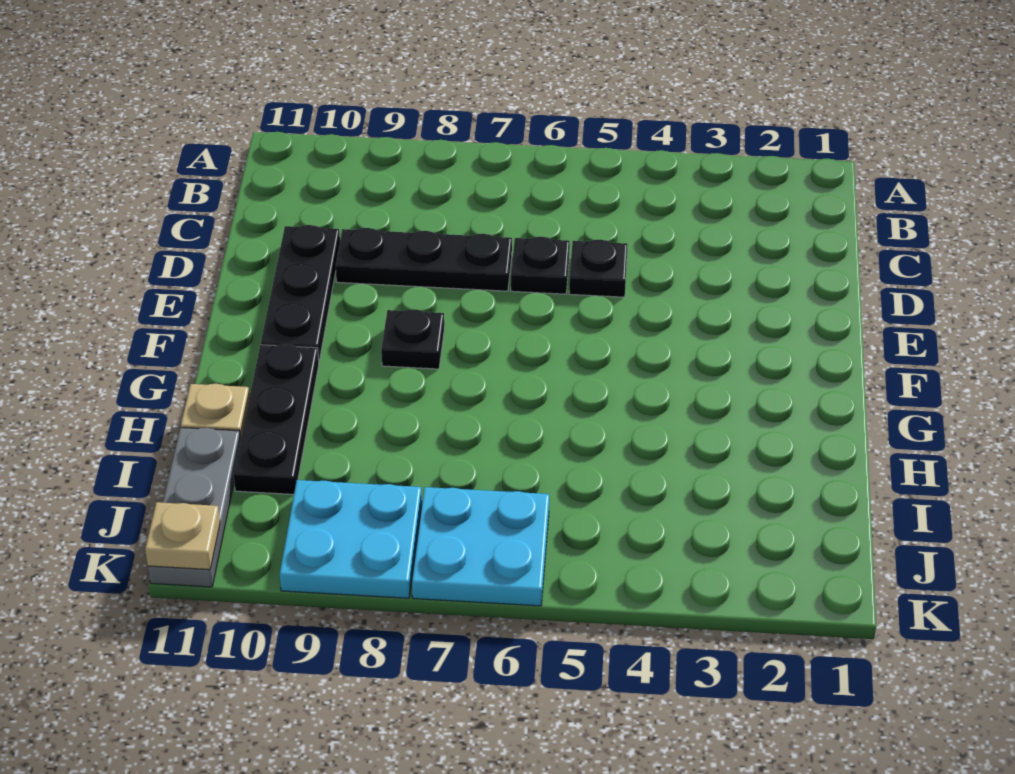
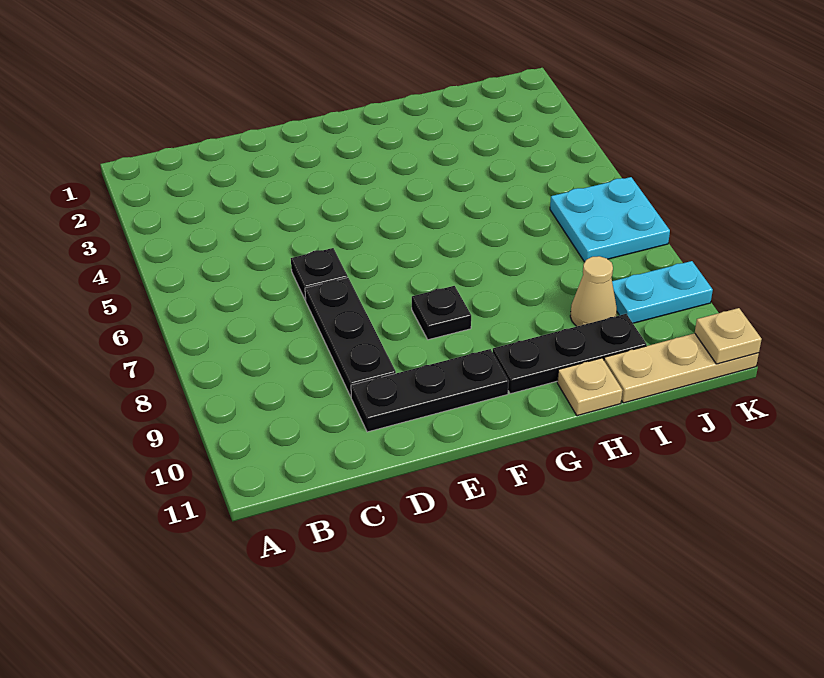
black plate D5 level 1 -> none
none -> tan cone I9 level 1
grey plate I11:K11 level 1 -> tan plate I11:K11 level 1
cyan plate J8:K9 level 1 -> cyan plate J9:K9 level 1

